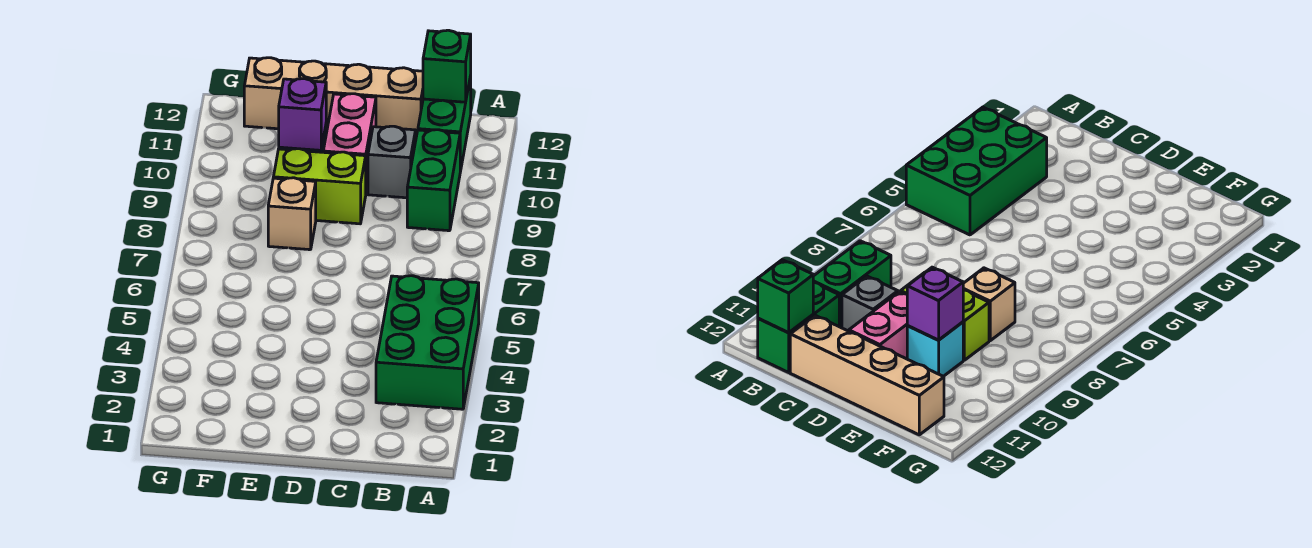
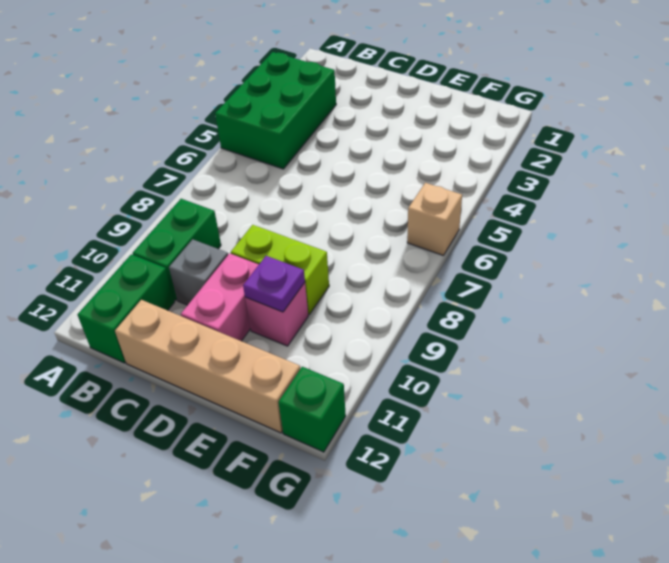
green brick B12 level 2 -> green brick G12 level 1
tan brick E8 level 1 -> tan brick G6 level 1
cyan brick E10 level 1 -> pink brick E10 level 1
purple brick E10 level 2 -> purple plate E10 level 2

